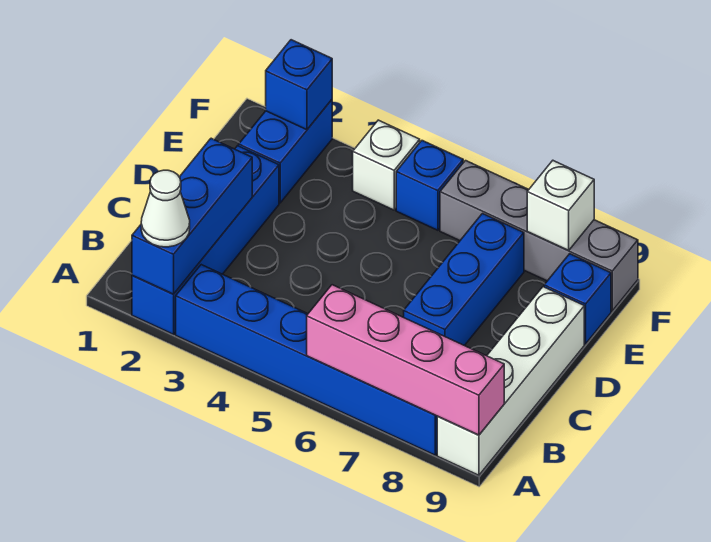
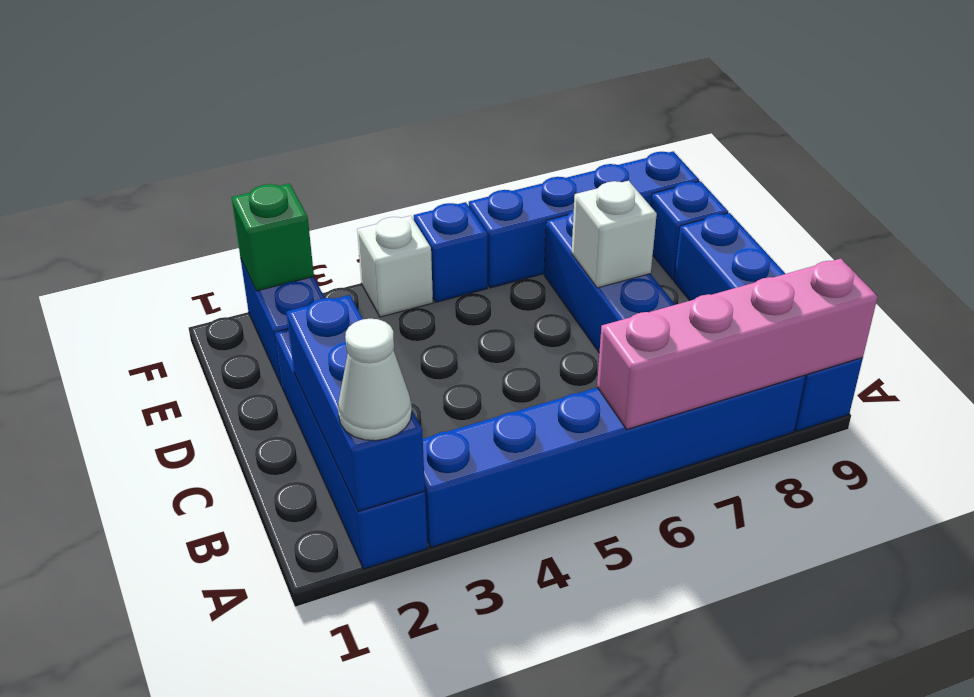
white brick A9:D9 level 1 -> blue brick A9:D9 level 1
blue brick F2 level 2 -> green brick F2 level 2
grey brick F6:F9 level 1 -> blue brick F6:F9 level 1
white brick F8 level 2 -> white brick D7 level 2

